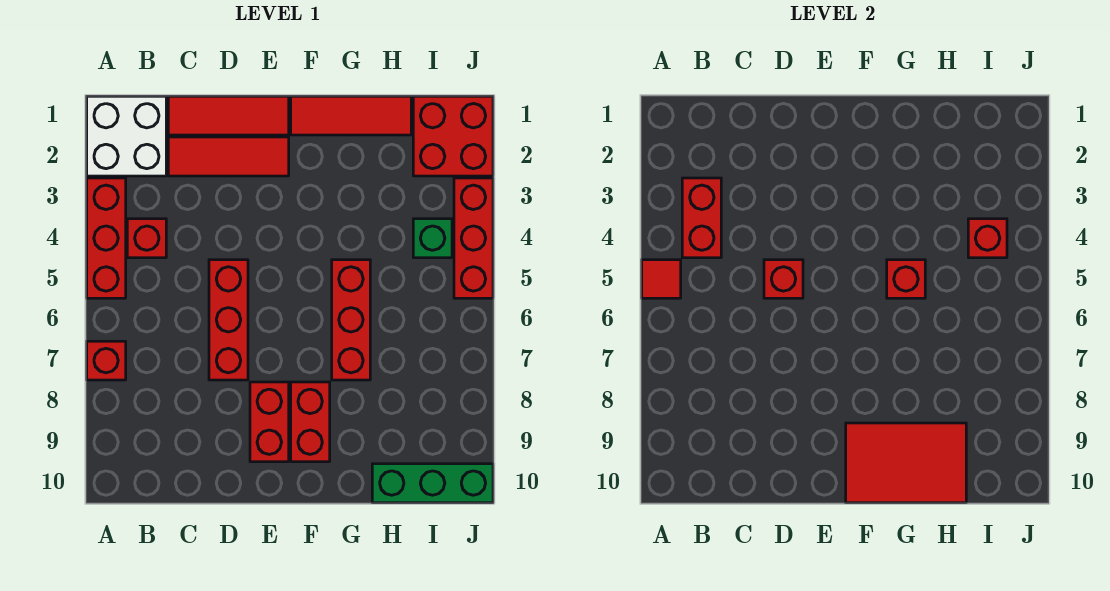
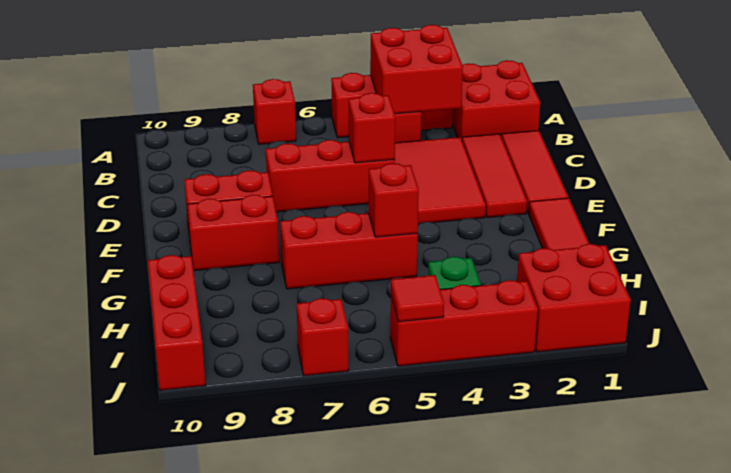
white brick A1:B2 level 1 -> red brick A1:B2 level 1
red tile A5 level 2 -> red tile J5 level 2
red brick B3:B4 level 2 -> red brick A3:B4 level 2
red tile F9:H10 level 2 -> red tile C3:E4 level 1
green brick H10:J10 level 1 -> red brick H10:J10 level 1
red brick I4 level 2 -> red brick J7 level 1

